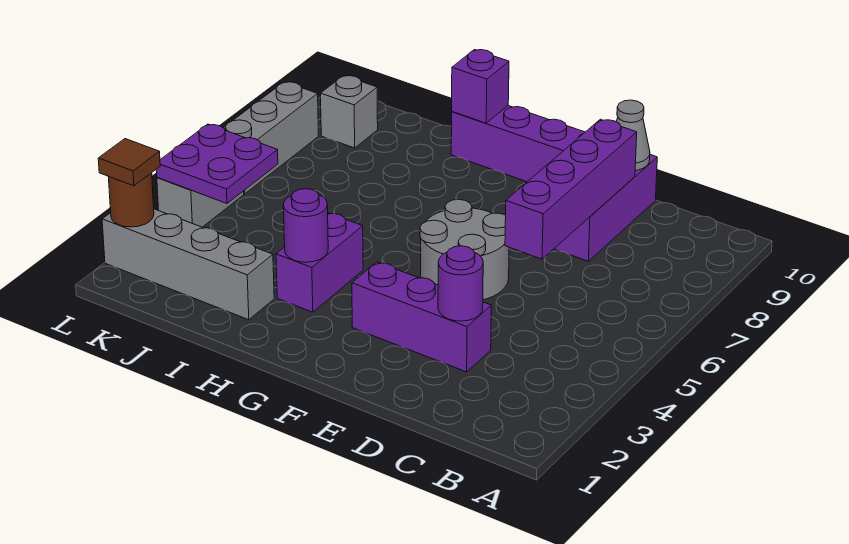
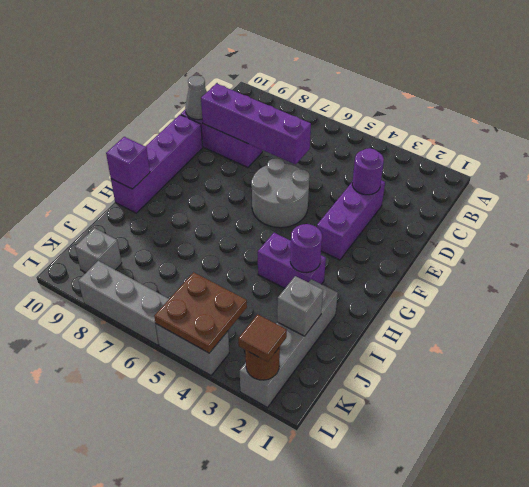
none -> grey brick J2 level 2
purple plate K4:L5 level 2 -> brown plate K4:L5 level 2

